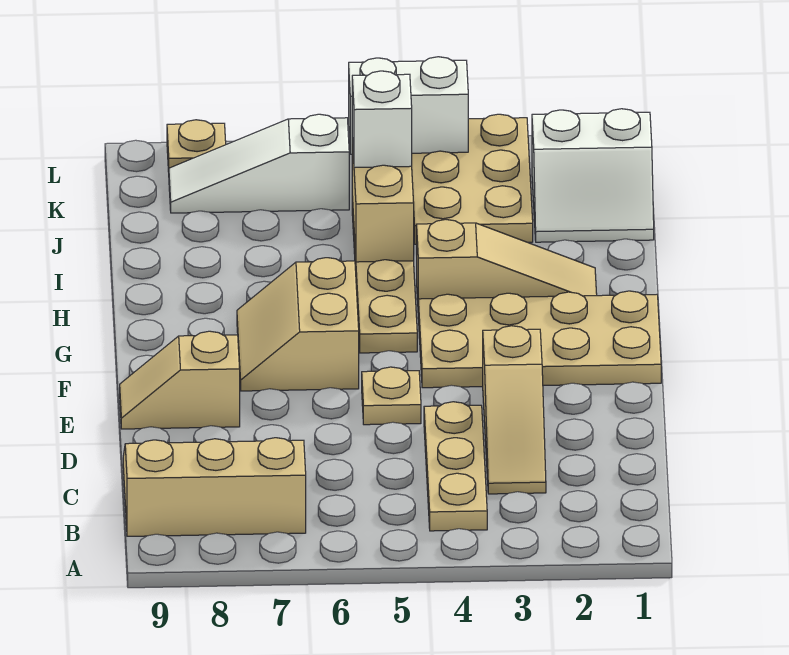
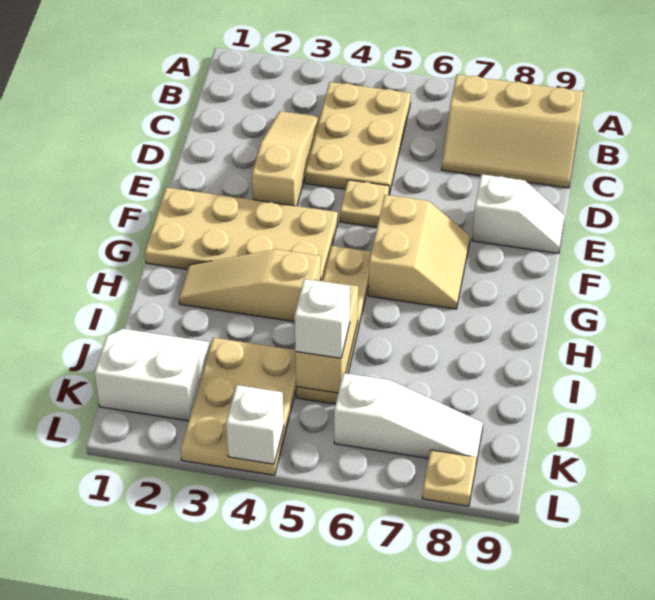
tan plate B4:D4 level 1 -> tan plate B4:D5 level 1
tan slope E8:E9 level 1 top 8 -> white slope E8:E9 level 1 top 8
white brick L4:L5 level 2 -> white brick L4 level 2

